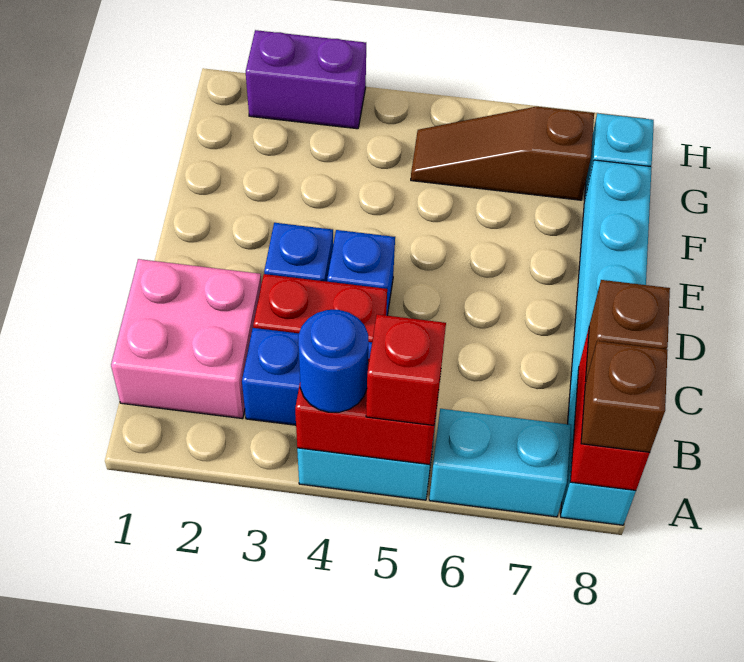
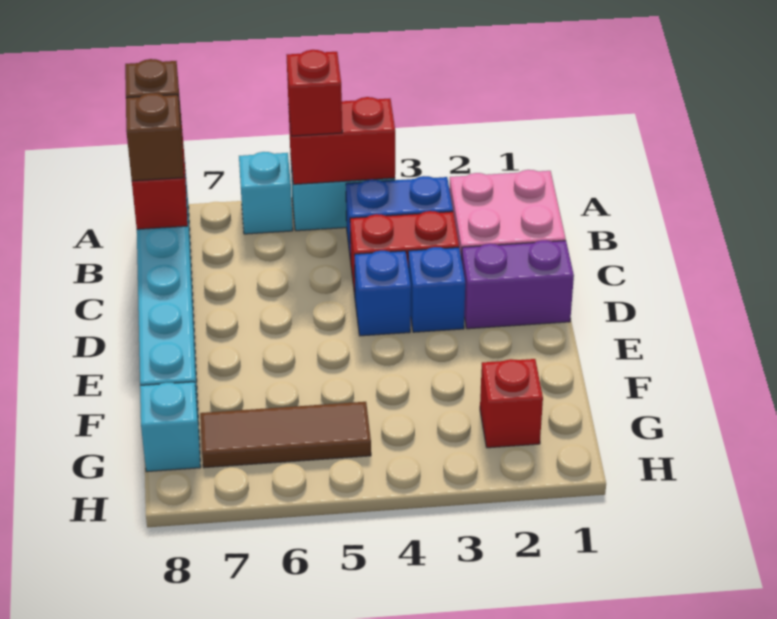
blue round brick A4 level 3 -> none
cyan brick A6:A7 level 1 -> cyan brick A6 level 1
none -> red brick G2 level 1
brown slope G5:G7 level 1 top 7 -> brown tile G5:G7 level 1
purple brick H2:H3 level 1 -> purple brick D1:D2 level 1

